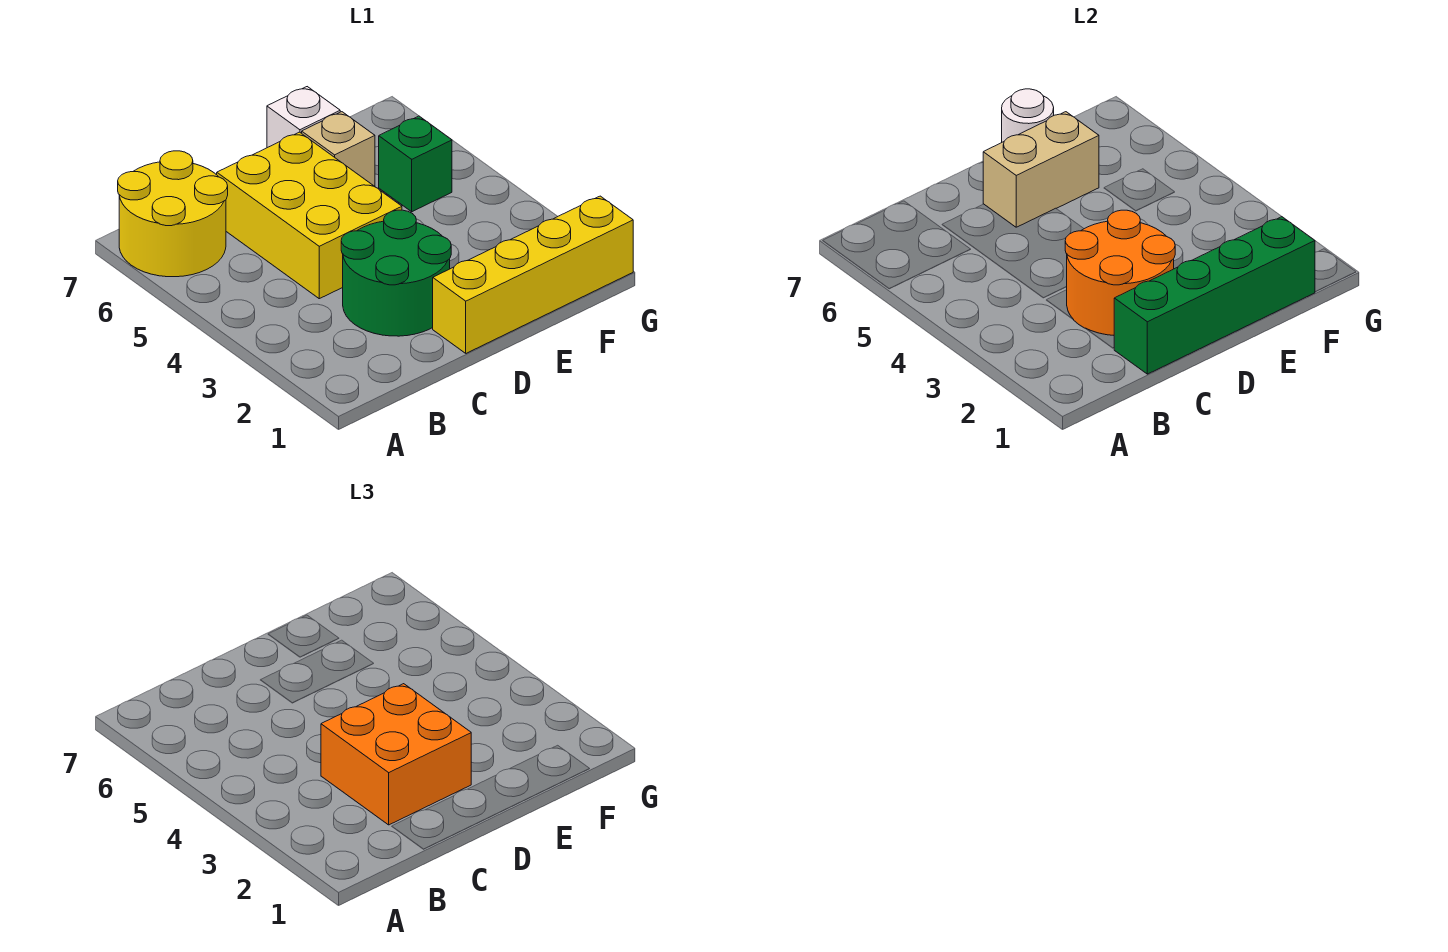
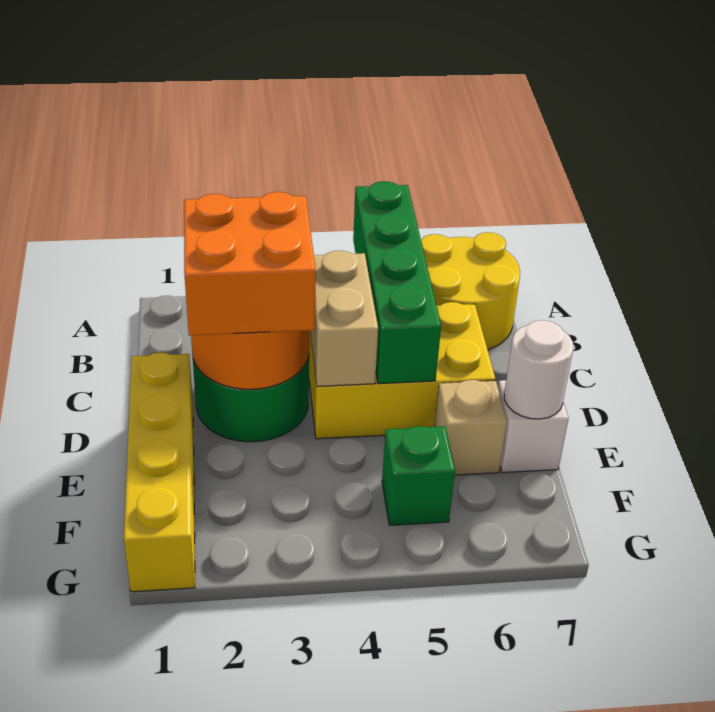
green brick C1:F1 level 2 -> green brick A5:D5 level 2
tan brick D6:E6 level 2 -> tan brick C4:D4 level 2

